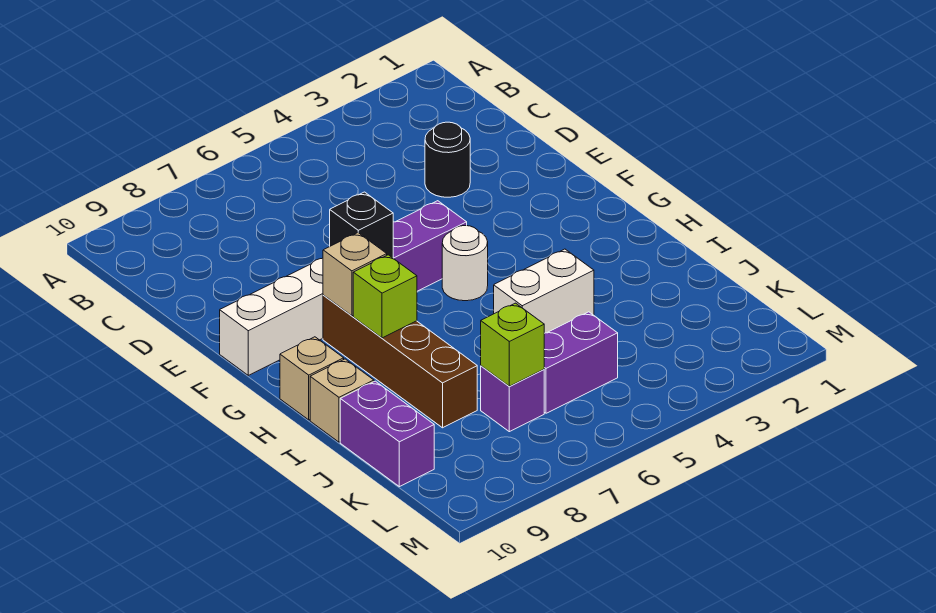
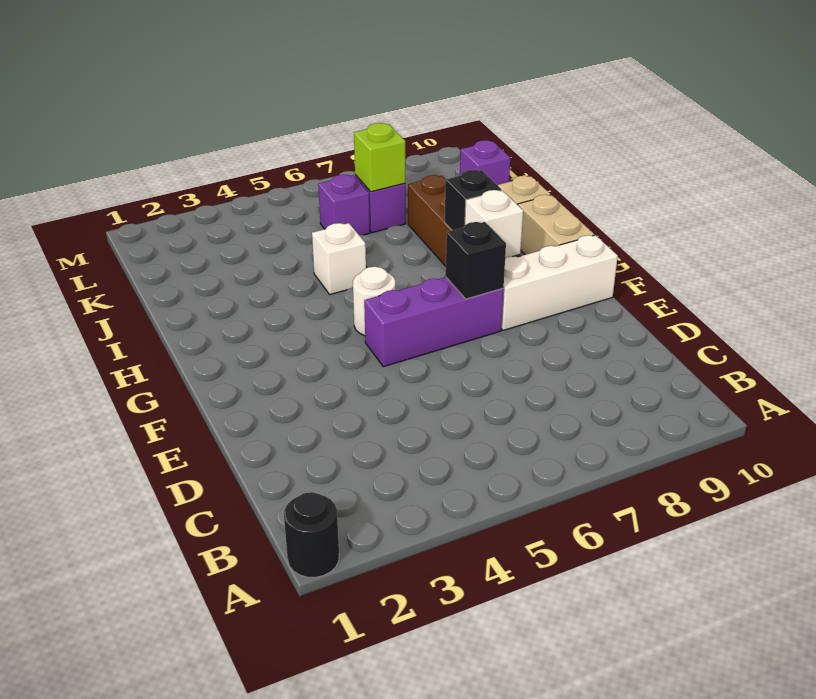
black round brick D3 level 1 -> black round brick A1 level 1
tan brick G8 level 2 -> white brick G8 level 2
lime brick H8 level 2 -> black brick H8 level 2
tan brick H10 level 1 -> tan brick G10:H10 level 1
white brick I4:I5 level 1 -> white brick I5 level 1
purple brick J10:K10 level 1 -> purple brick K10 level 1
purple brick K5:K6 level 1 -> purple brick K6 level 1

